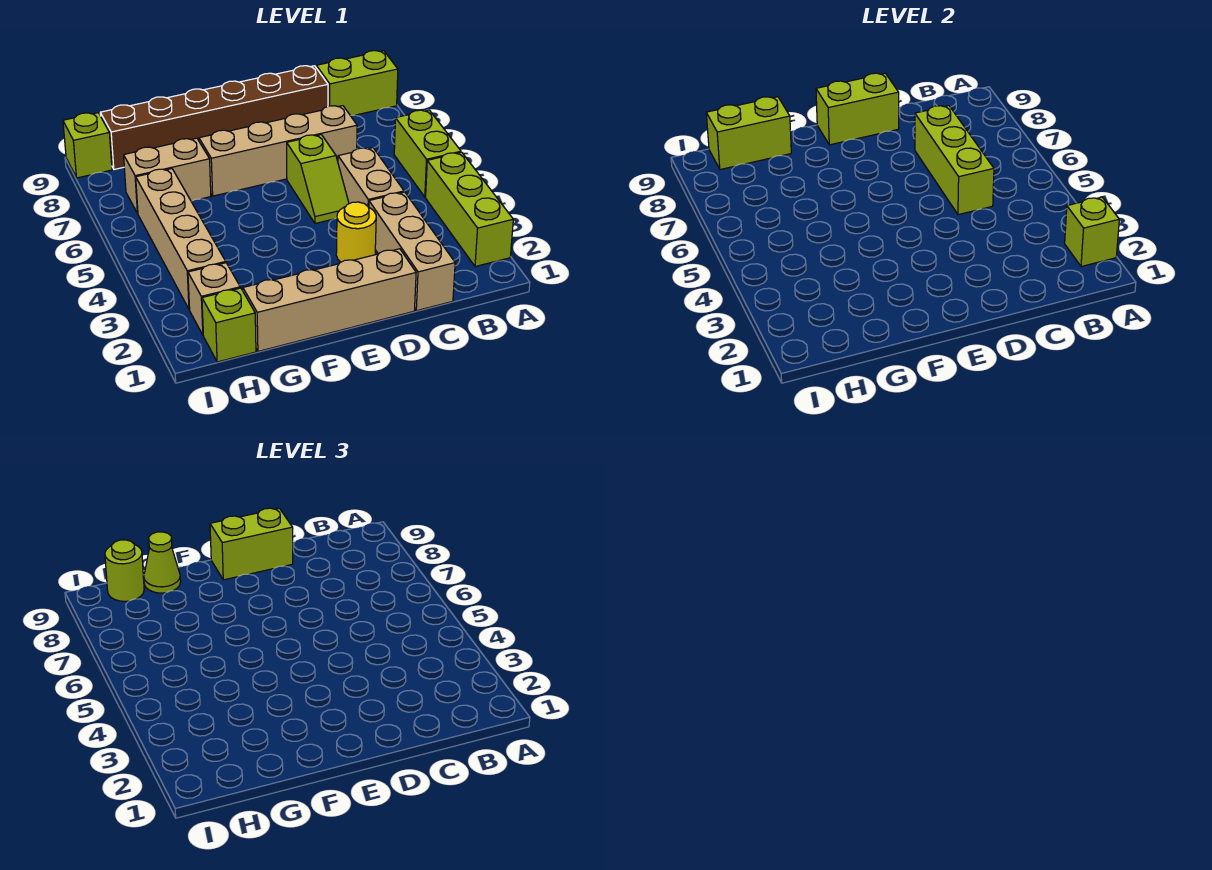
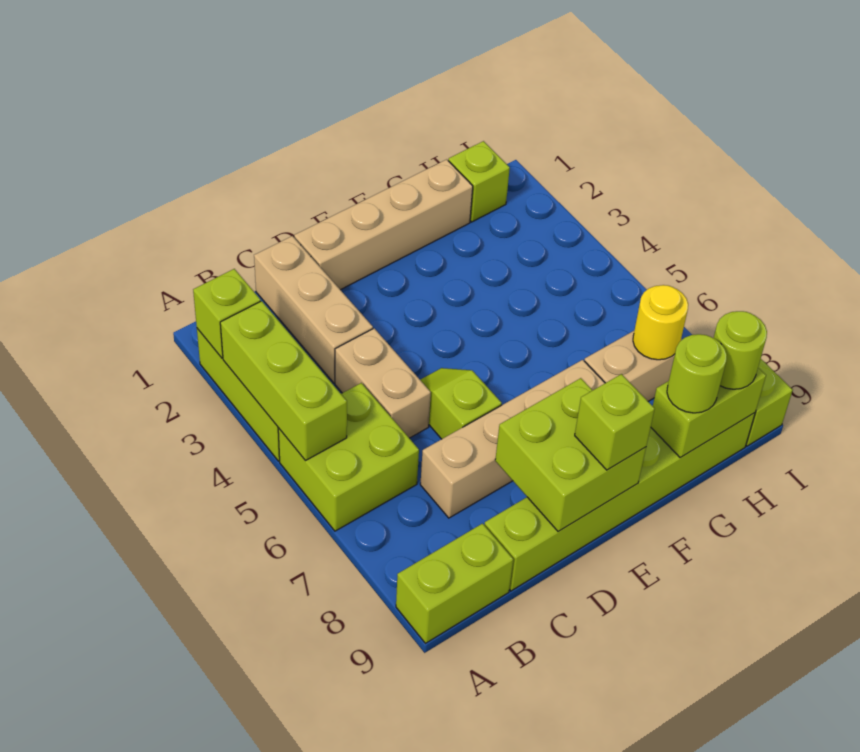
lime brick A5:A6 level 1 -> lime brick A5:B6 level 1
lime brick C5:C7 level 2 -> lime brick A3:A5 level 2
brown brick C9:H9 level 1 -> lime brick C9:H9 level 1
yellow round brick D3 level 1 -> yellow round brick H7 level 2
lime brick D9:E9 level 2 -> lime brick D8:E9 level 2
lime brick D9:E9 level 3 -> lime brick E9 level 3
lime cone G9 level 3 -> lime round brick G9 level 3
tan brick H2 level 1 -> none
tan brick H3:H6 level 1 -> none

